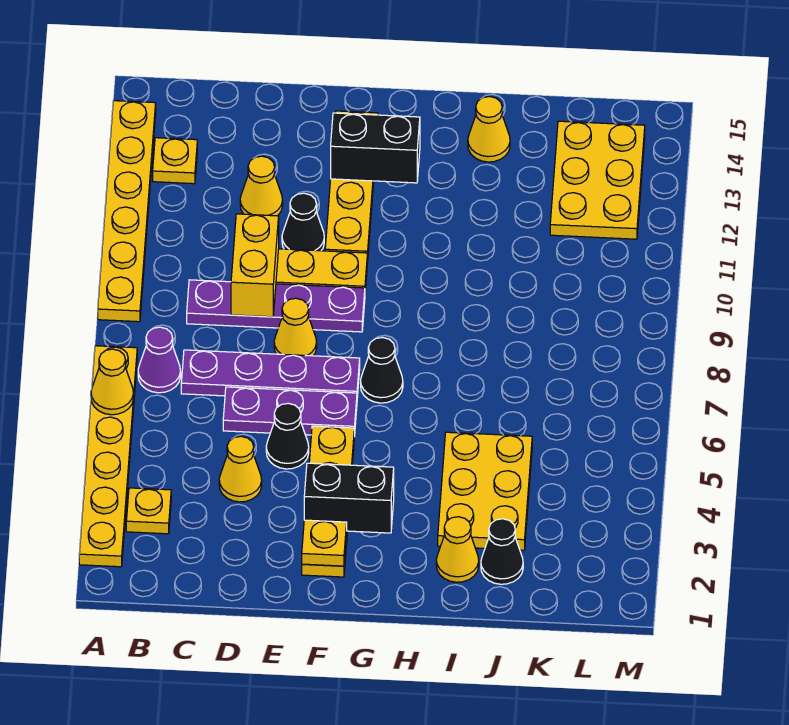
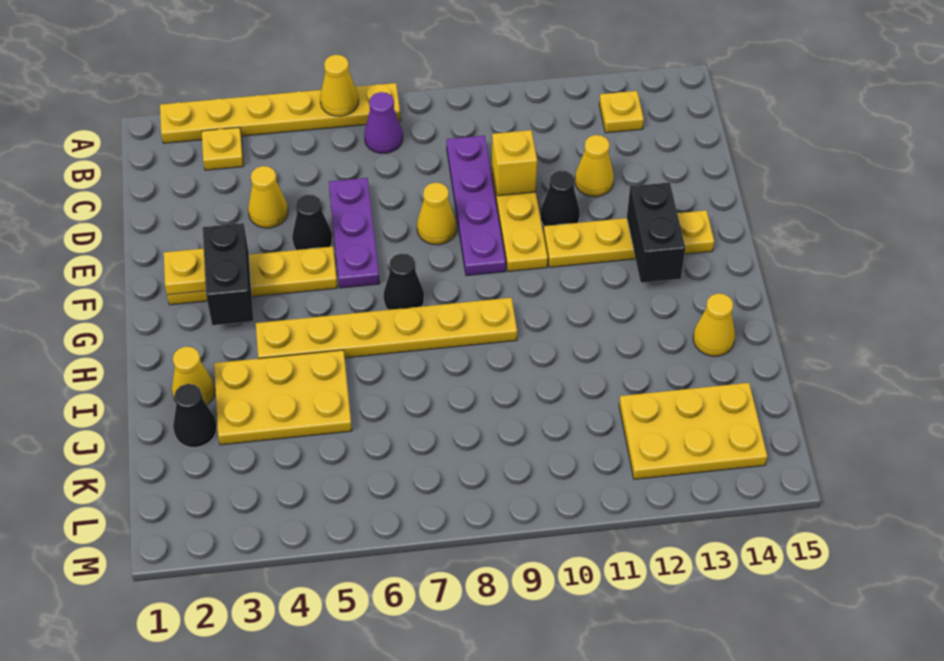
yellow plate A9:A14 level 1 -> yellow plate H4:H9 level 1
purple plate C7:F7 level 1 -> none
yellow brick D9:D10 level 2 -> yellow brick D10 level 2

